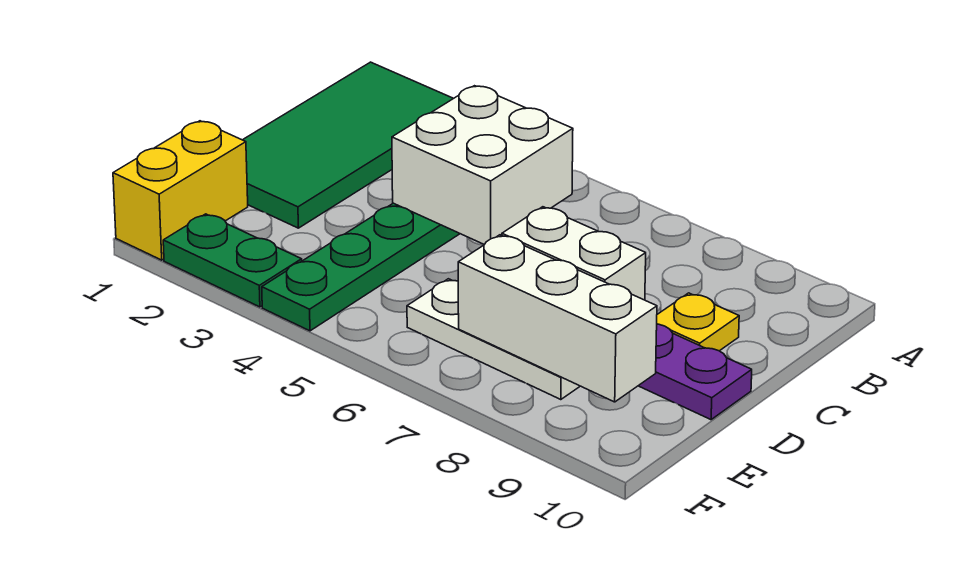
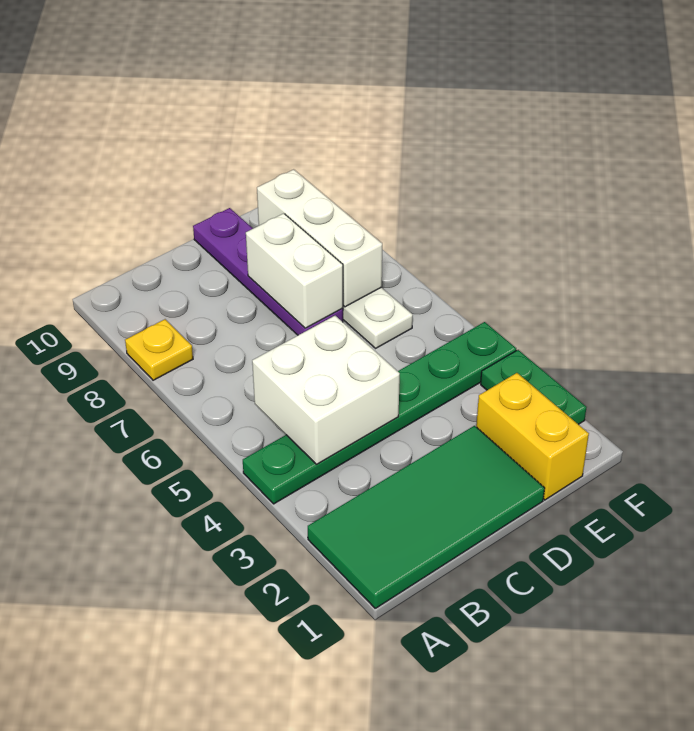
yellow plate C9 level 1 -> yellow plate A8 level 1
yellow brick E1:F1 level 1 -> yellow brick E1:E2 level 1

